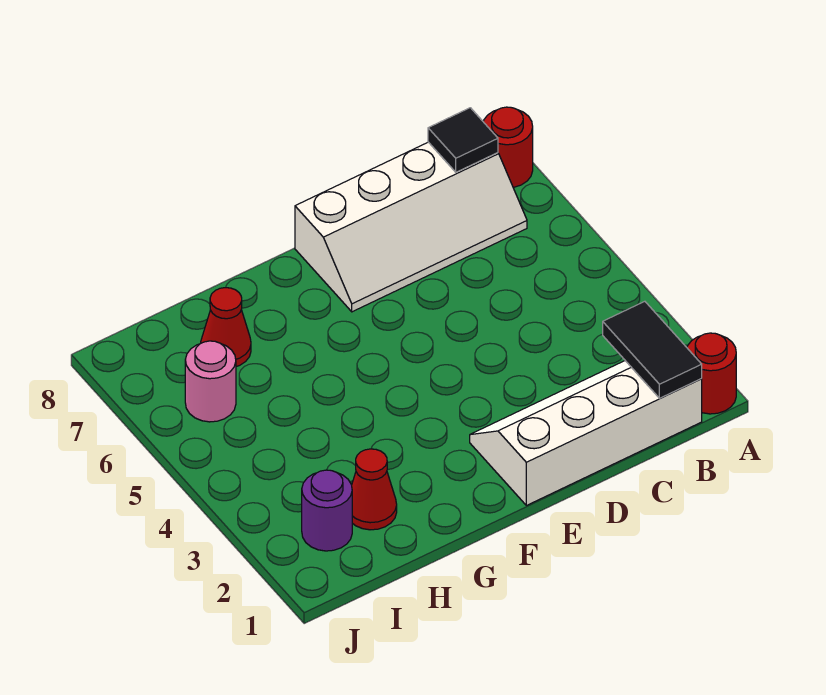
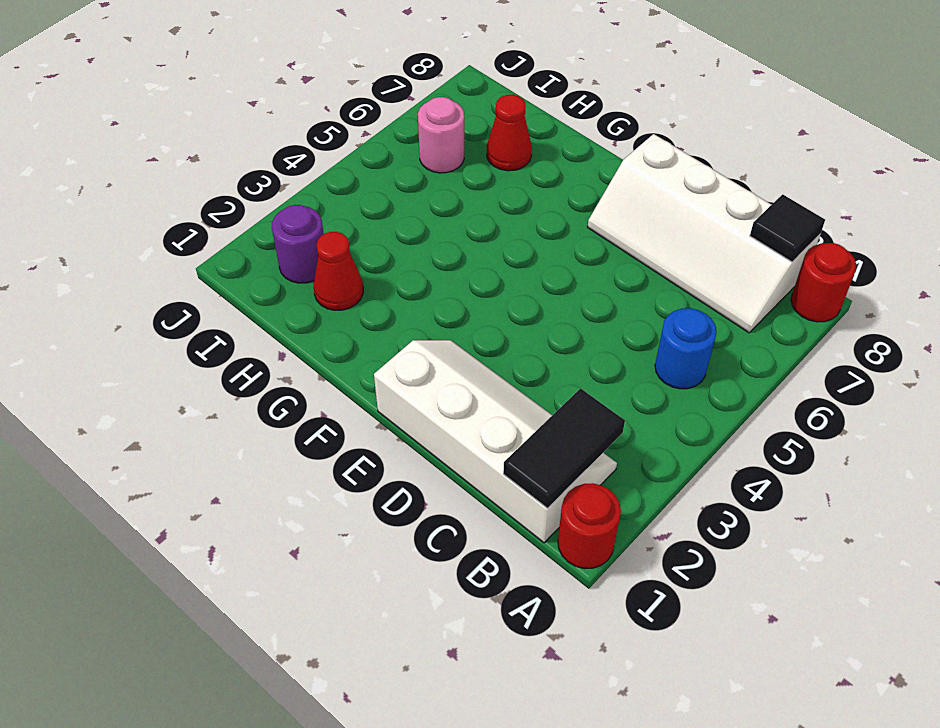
none -> blue round brick B5 level 1

